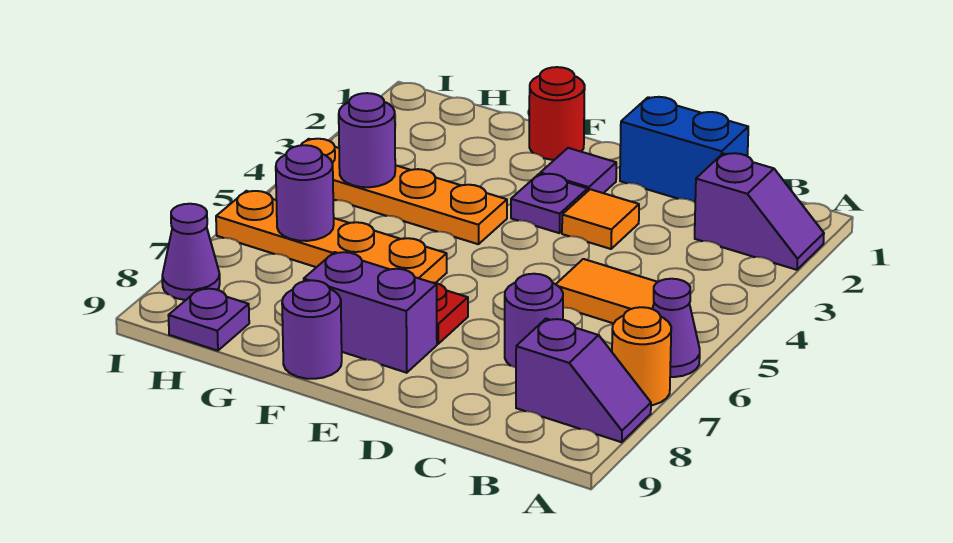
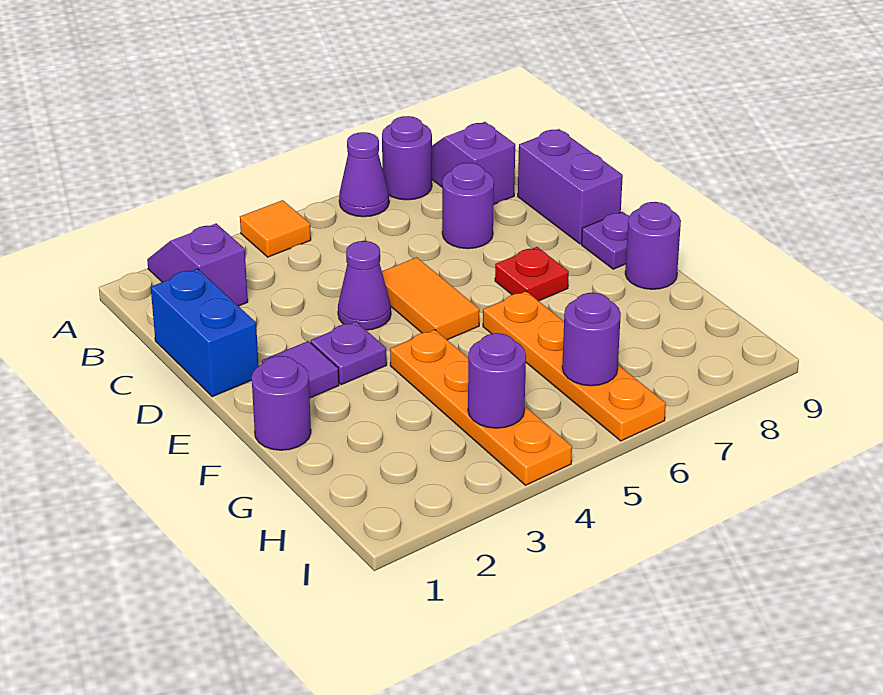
orange round brick A7 level 1 -> purple round brick A7 level 1
orange tile B5:C5 level 1 -> orange tile D5:E5 level 1
orange tile D3 level 1 -> orange tile A4 level 1
purple brick E8:F8 level 1 -> purple brick C9:D9 level 1
red round brick F1 level 1 -> purple round brick F1 level 1
purple plate H9 level 1 -> purple plate E9 level 1
purple cone I8 level 1 -> purple cone D4 level 1

